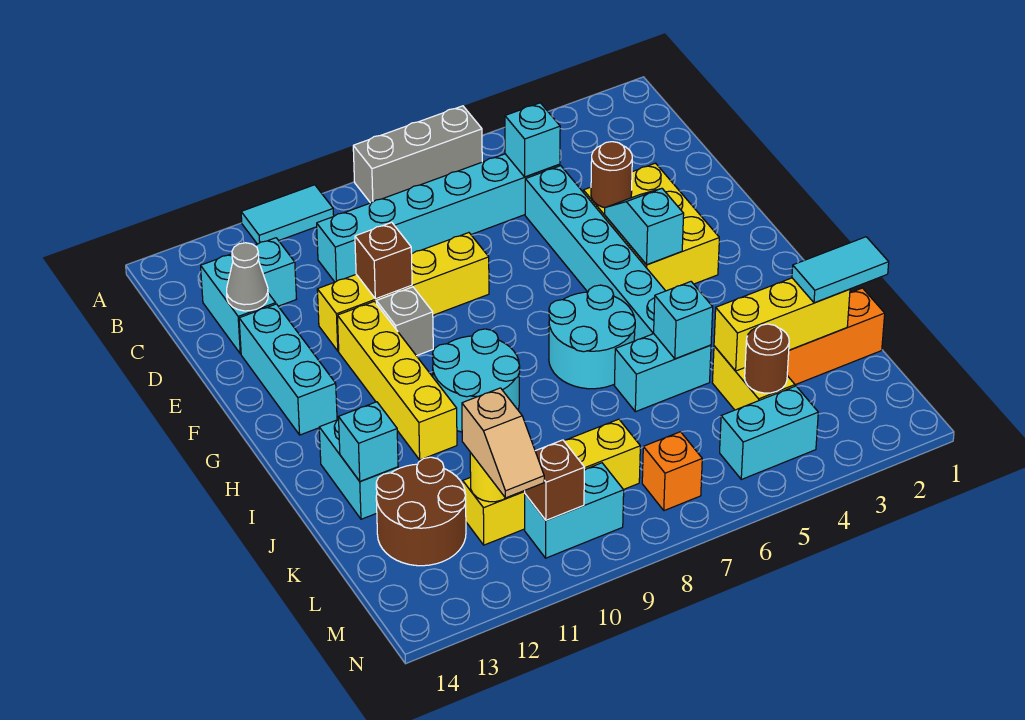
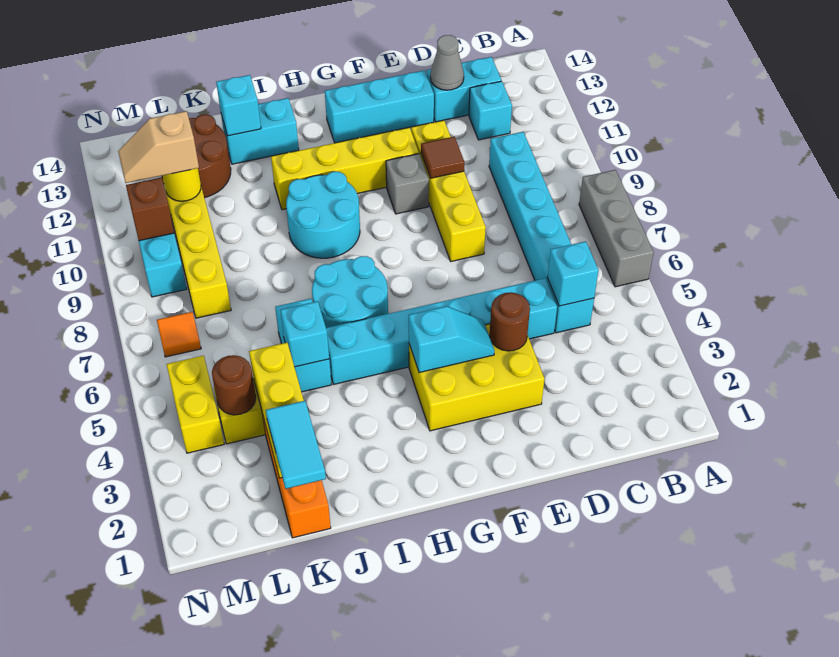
cyan tile A10:A11 level 1 -> none
brown brick E10 level 2 -> brown tile E10 level 2
cyan brick M4:M5 level 1 -> yellow brick M4:M5 level 1
orange brick M7 level 1 -> orange tile M7 level 1

